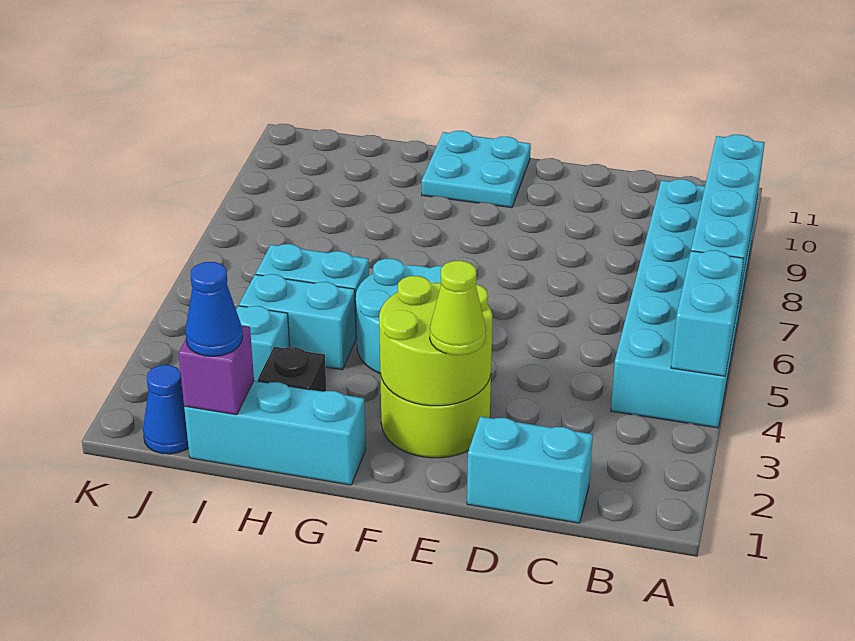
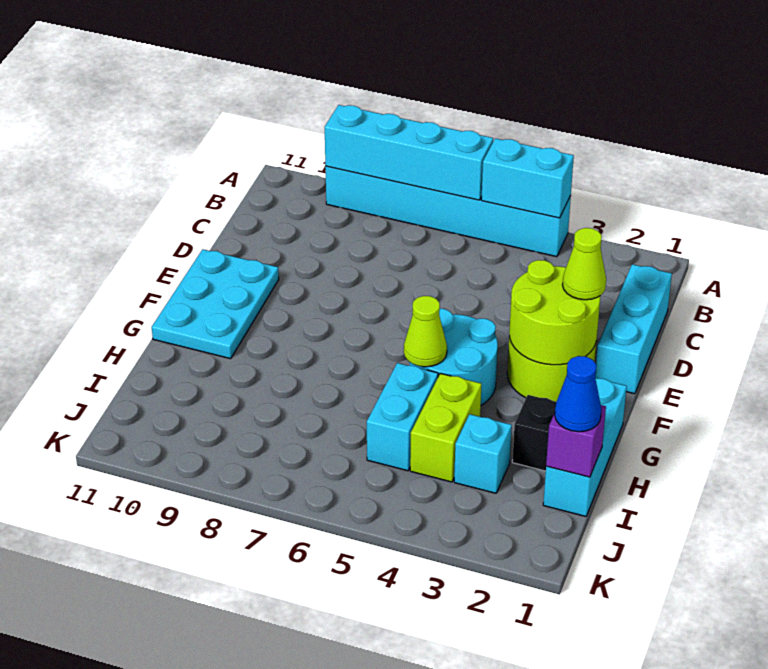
cyan brick A4:B9 level 1 -> cyan brick A4:A9 level 1
cyan brick C1:D1 level 1 -> cyan brick C1:E1 level 1
cyan plate F10:G11 level 1 -> cyan plate E10:G11 level 1
none -> lime cone G5 level 2
cyan brick H4:I4 level 1 -> lime brick H4:I4 level 1
blue cone J1 level 1 -> none

